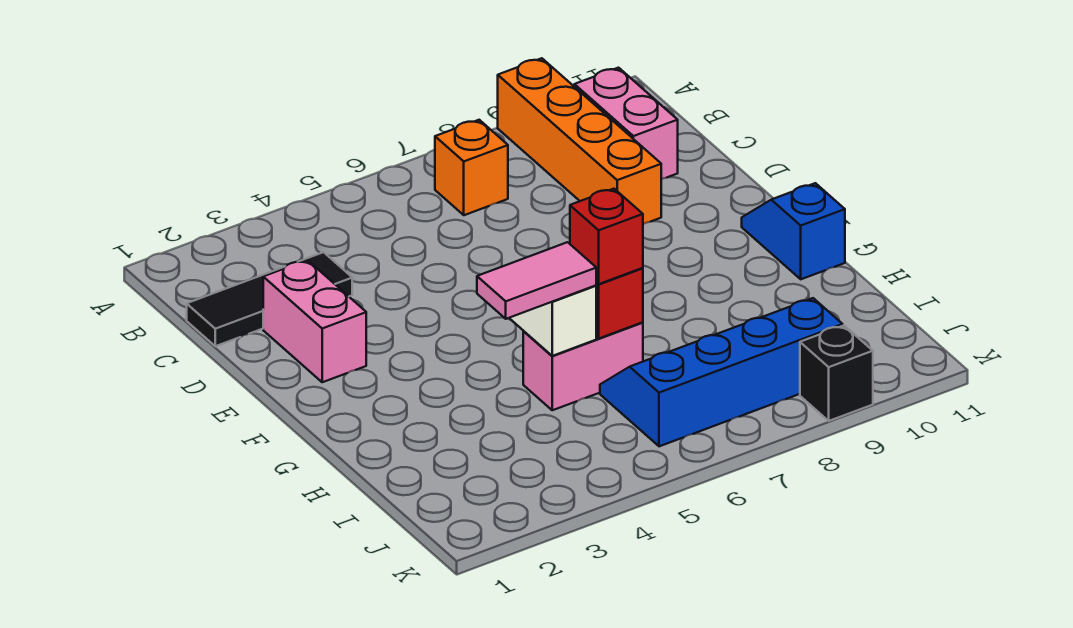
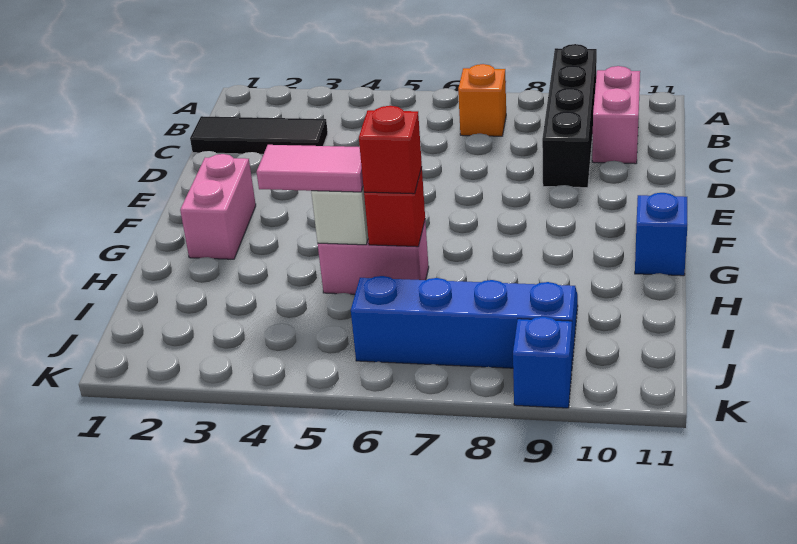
orange brick A9:D9 level 1 -> black brick A9:D9 level 1
pink brick D2:E2 level 1 -> pink brick F2:G2 level 1
black brick K9 level 1 -> blue brick K9 level 1

